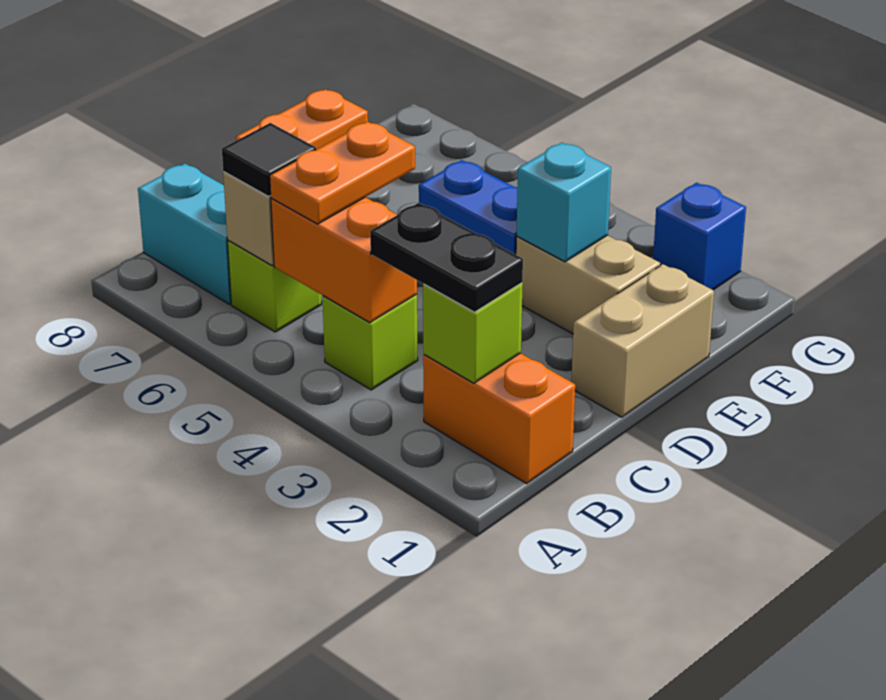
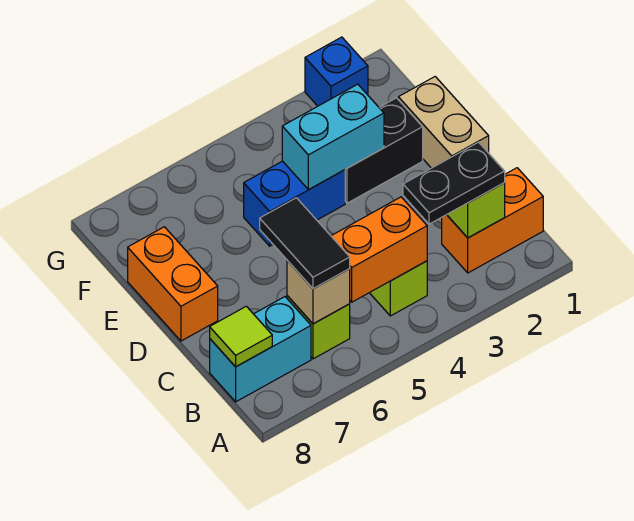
orange plate B5:C5 level 3 -> none
black tile B6 level 3 -> black tile B6:C6 level 3
none -> lime tile B8 level 2
tan brick E2:E3 level 1 -> black brick E2:E3 level 1
cyan brick E3 level 2 -> cyan brick E3:E4 level 2

